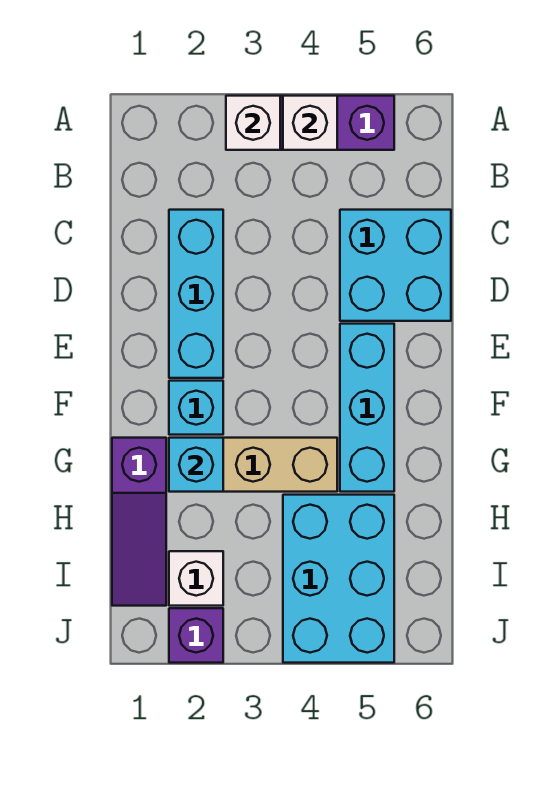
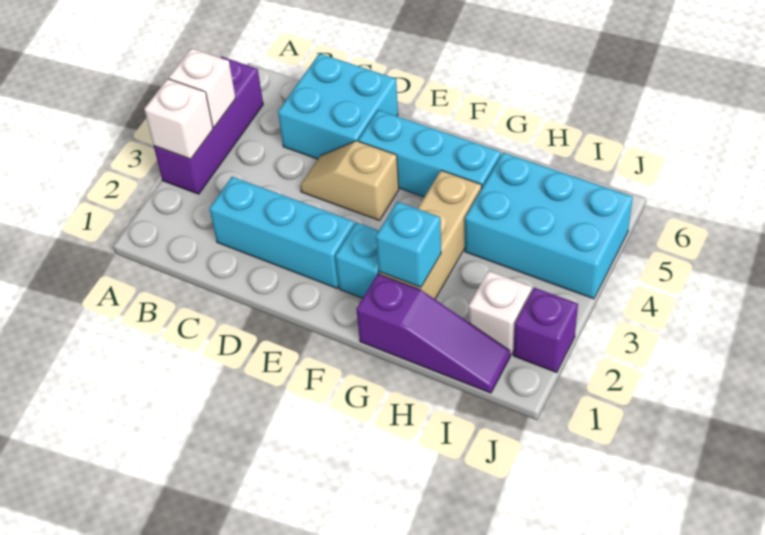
none -> tan slope D4:E4 level 1 top E

